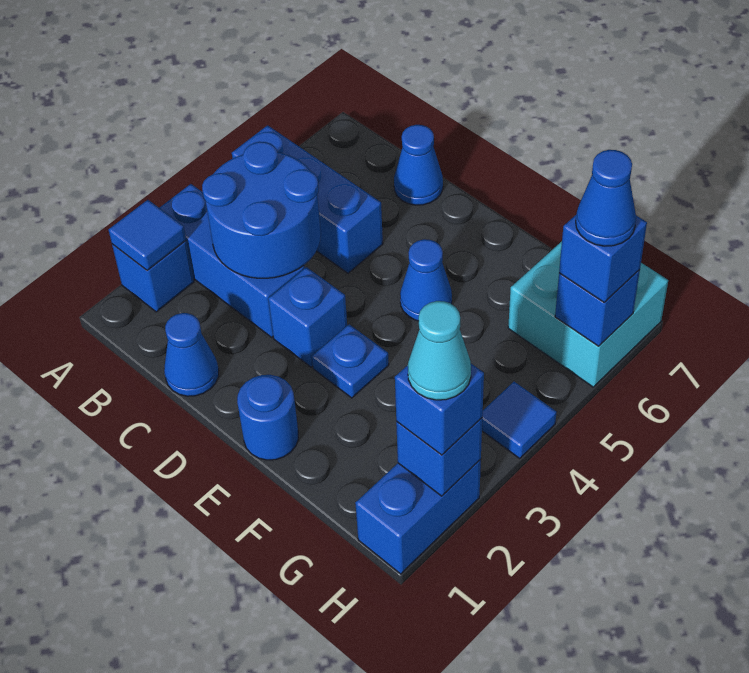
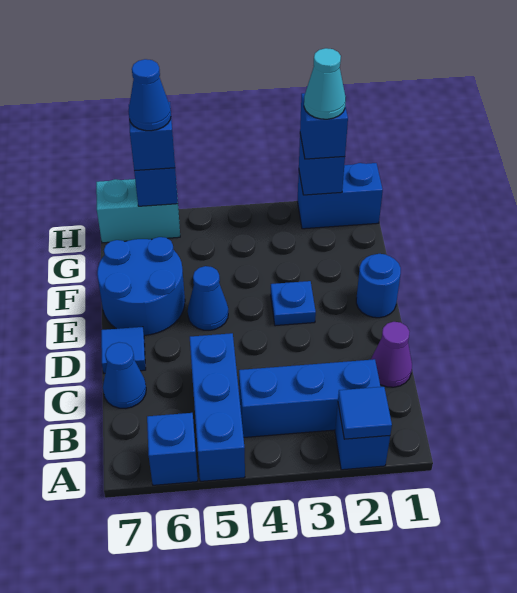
blue brick A3:C3 level 1 -> blue brick B2:B4 level 1
blue round brick B3:C4 level 2 -> blue round brick E6:F7 level 1
blue cone C1 level 1 -> purple cone C1 level 1
blue brick D3 level 1 -> blue brick A6 level 1
cyan brick G6:H7 level 1 -> cyan brick H6:H7 level 1
blue tile H4 level 1 -> blue tile D7 level 1

